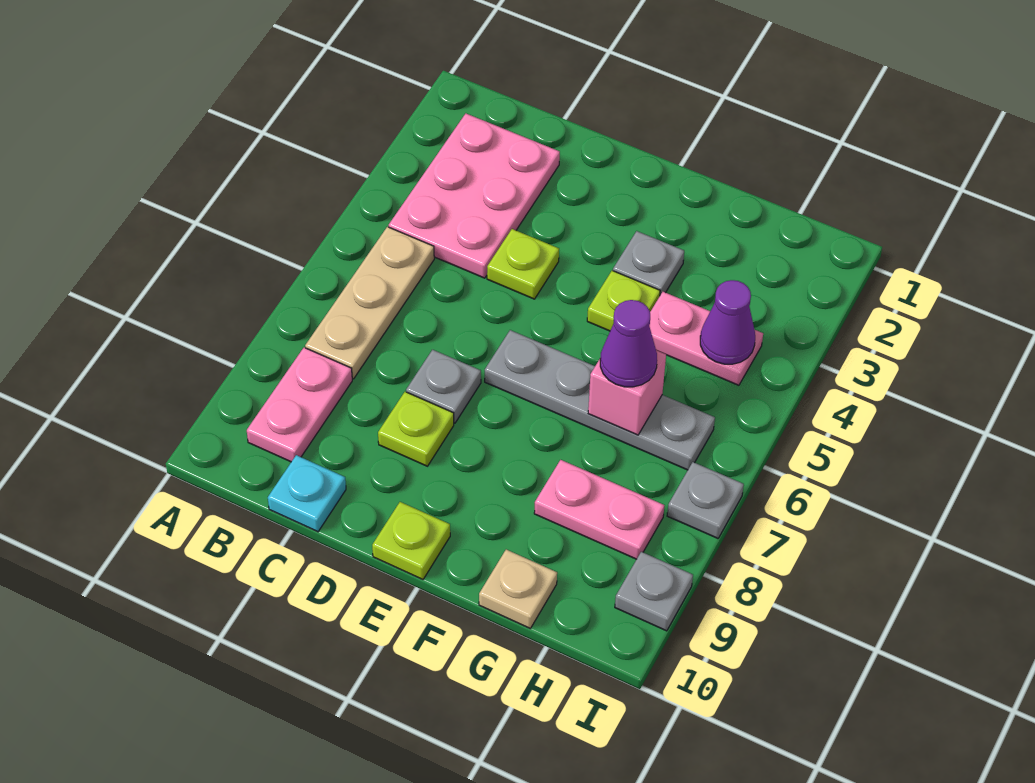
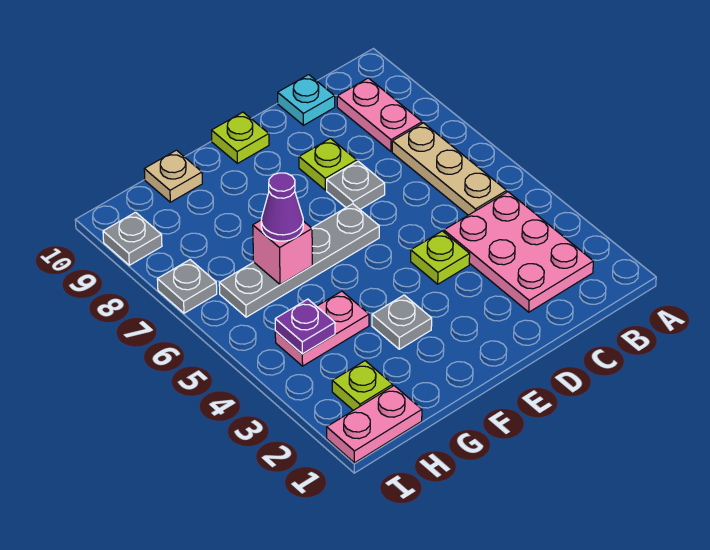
lime plate F4 level 1 -> lime plate H2 level 1
pink plate G8:H8 level 1 -> pink plate H1:I1 level 1
purple cone H4 level 2 -> purple plate H4 level 2

